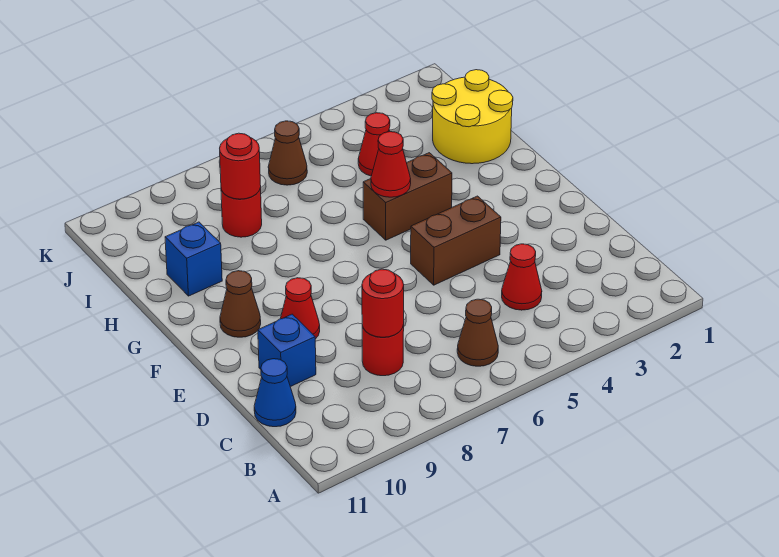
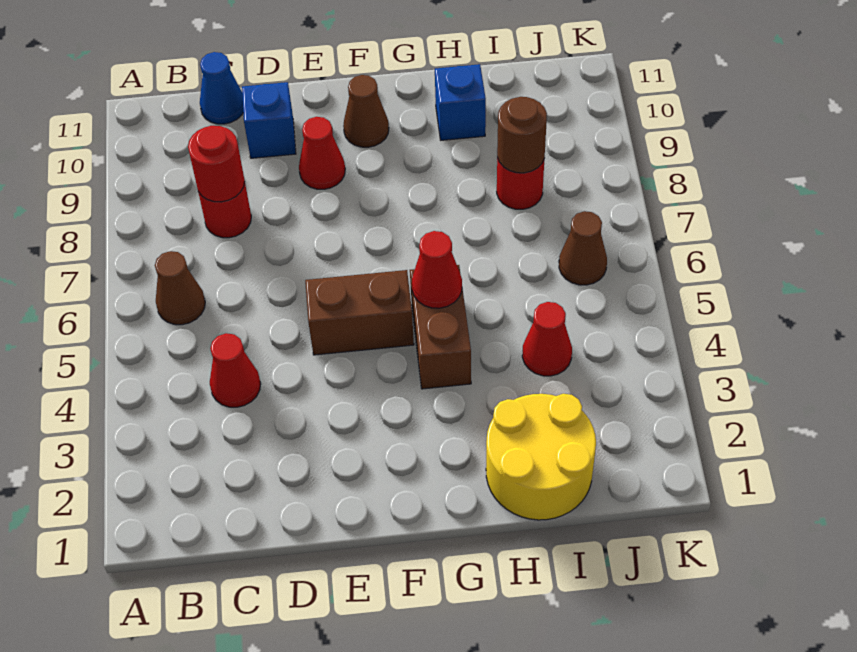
brown brick E4:E5 level 1 -> brown brick E5:F5 level 1
red round brick I8 level 2 -> brown round brick I8 level 2

